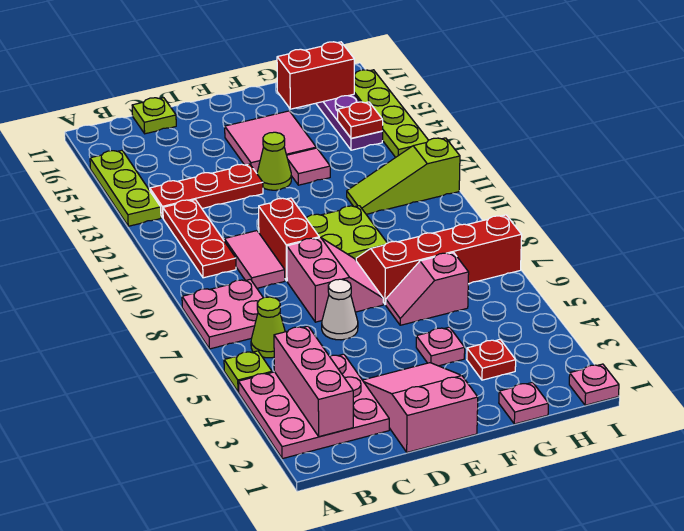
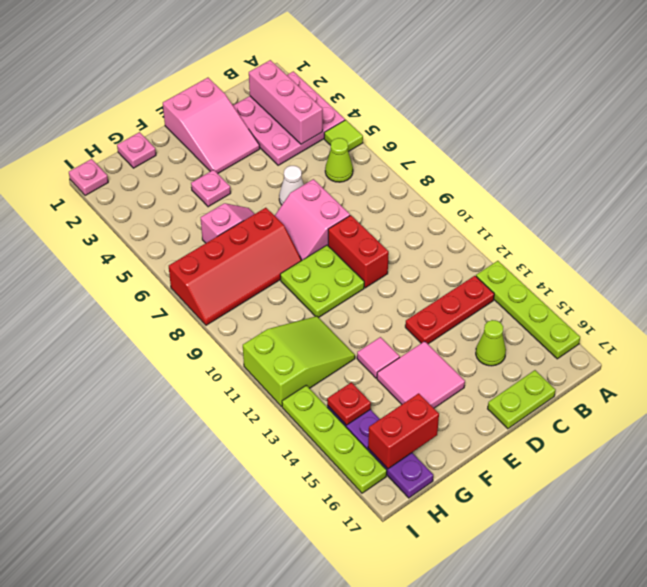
lime plate A5 level 1 -> lime tile A5 level 1
pink plate A7:B8 level 1 -> none
lime plate A13:A15 level 1 -> lime plate A13:A16 level 1
red plate B10:B12 level 1 -> none
pink tile C9:C10 level 1 -> none
lime plate C17 level 1 -> lime plate C17:D17 level 1
lime cone E13 level 1 -> lime cone C15 level 1
red plate G3 level 1 -> none
lime slope G11:I11 level 1 top I -> lime slope G11:I12 level 1 top I

